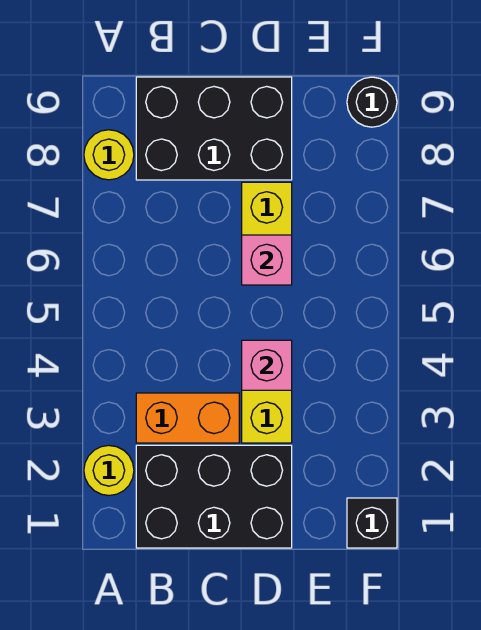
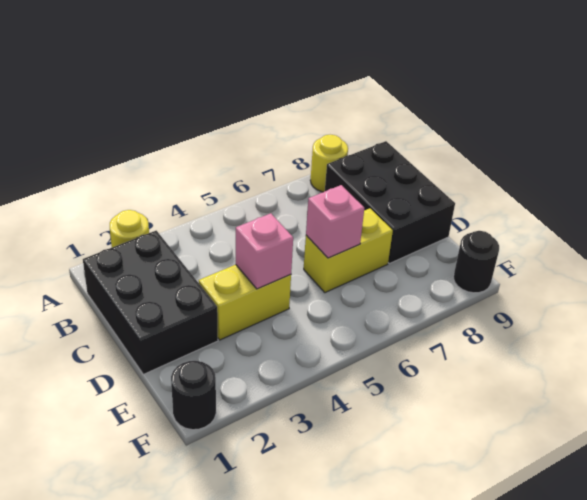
orange brick B3:C3 level 1 -> none
black brick F1 level 1 -> black round brick F1 level 1

